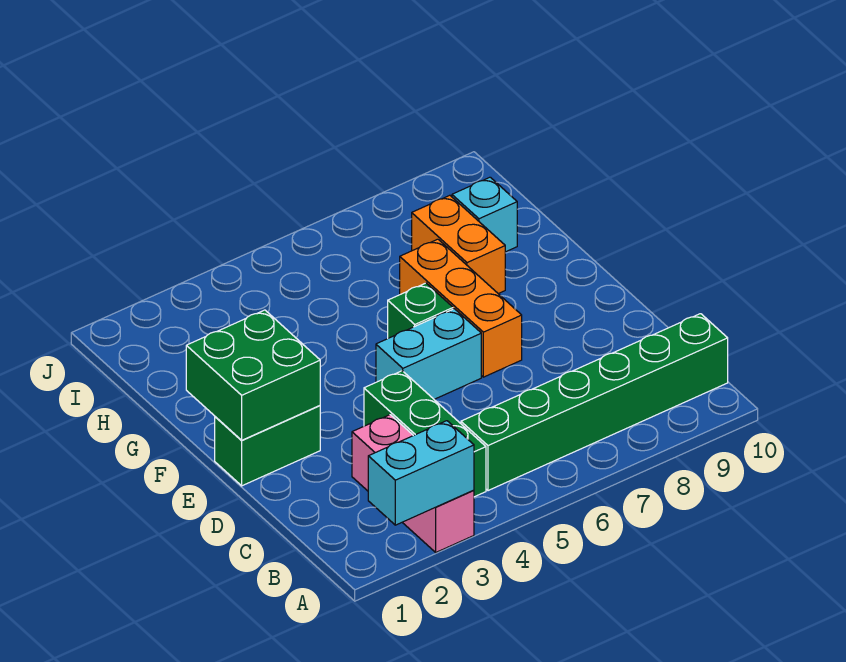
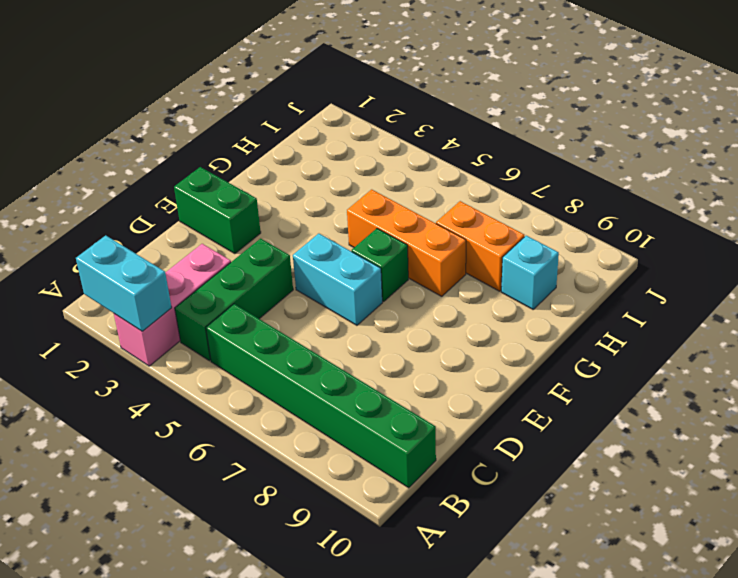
green brick E1:F2 level 2 -> none
orange brick E7:G7 level 1 -> orange brick G5:G7 level 1
orange brick G8:H8 level 1 -> orange brick H7:H8 level 1

